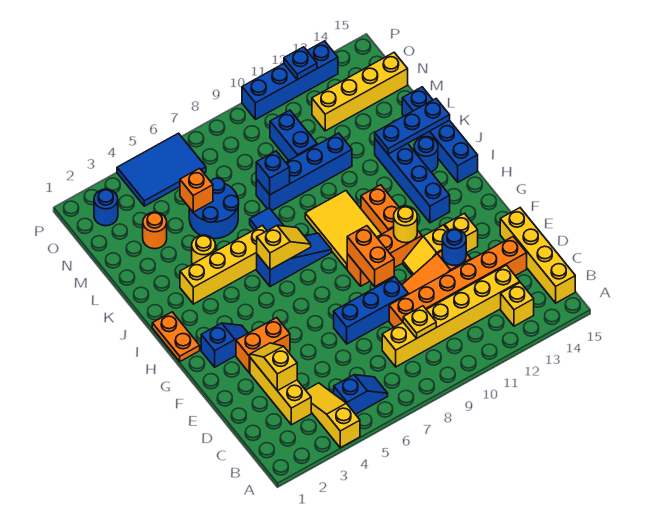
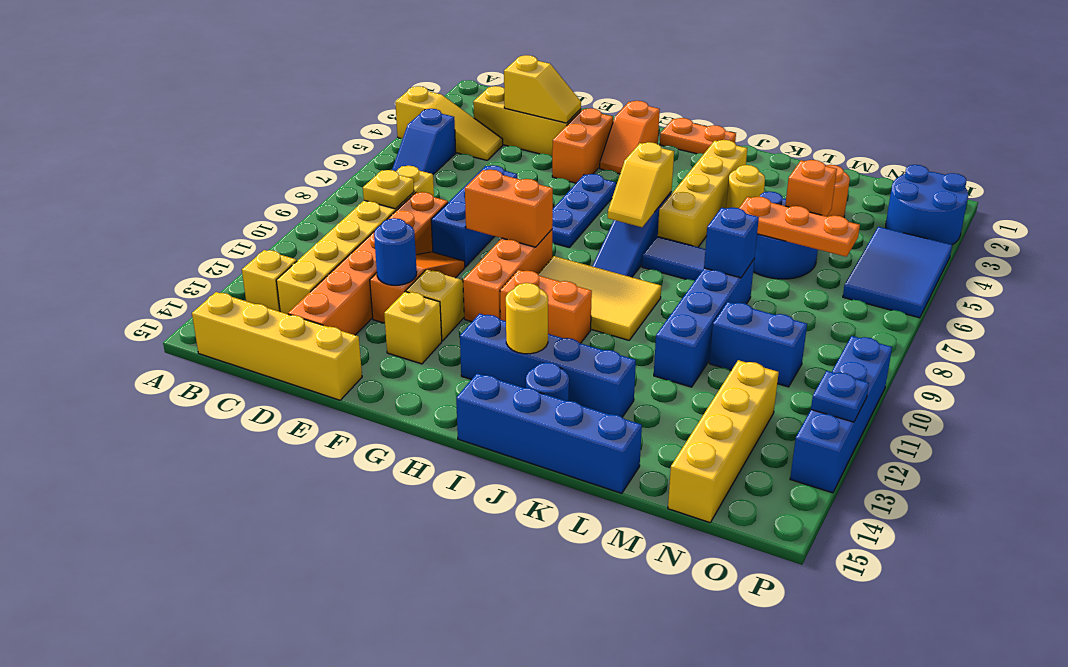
blue slope G2:G3 level 1 top 2 -> orange slope G2:G3 level 1 top 2
yellow round brick G11 level 2 -> yellow round brick I13 level 2
blue plate K13:K15 level 2 -> blue plate G5:G7 level 1
none -> orange plate L6:N6 level 2
blue round brick O2 level 1 -> blue round brick O2:P3 level 1

